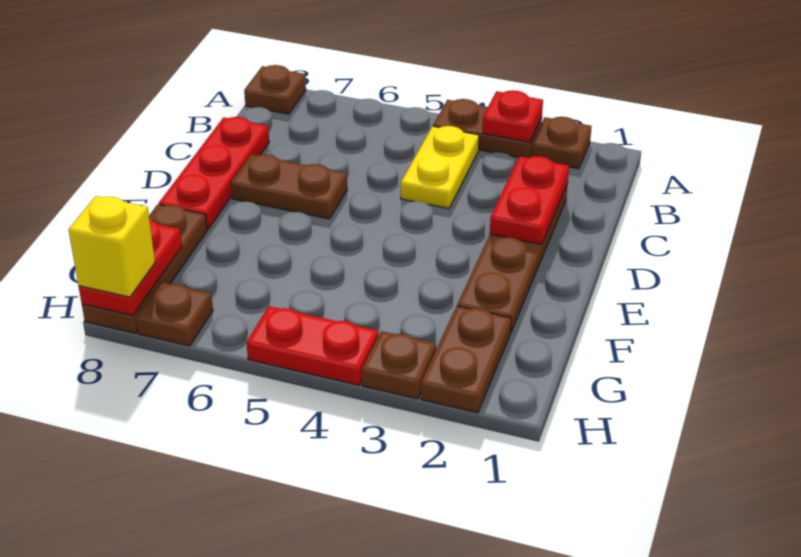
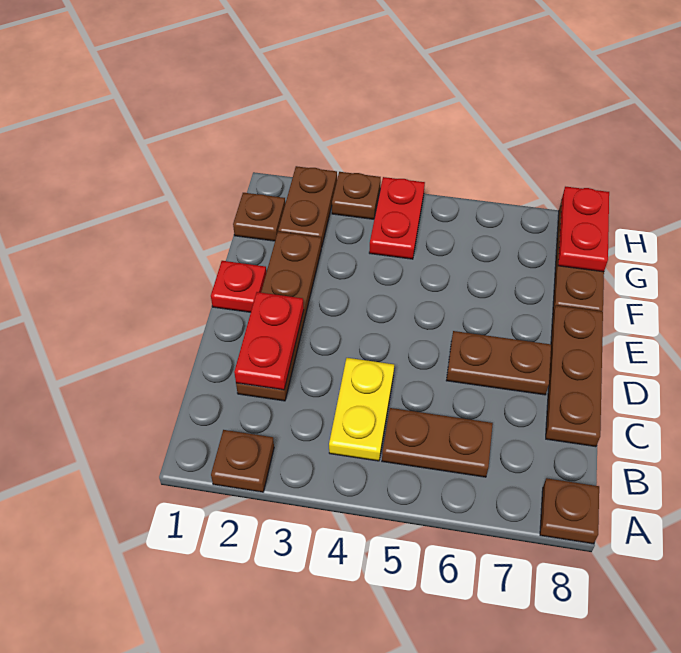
brown plate A3:A4 level 1 -> brown plate B5:B6 level 1
red plate A3 level 2 -> red plate E1 level 1
red plate C8:E8 level 1 -> brown plate C8:E8 level 1
red plate H4:H5 level 1 -> red plate G4:H4 level 1
brown plate H7 level 1 -> brown plate G1 level 1
yellow brick H8 level 3 -> none

